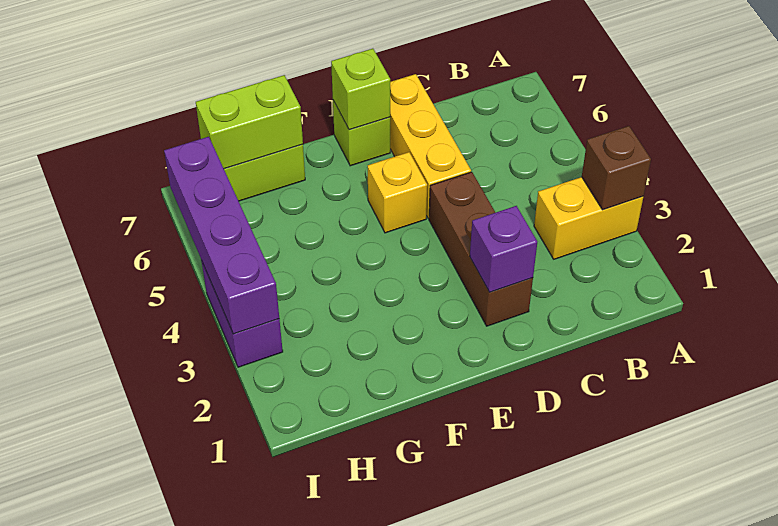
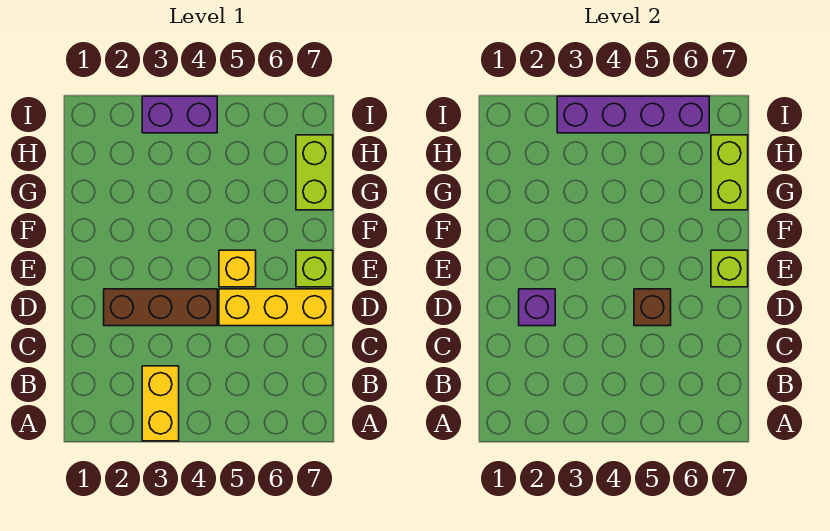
brown brick A3 level 2 -> brown brick D5 level 2

